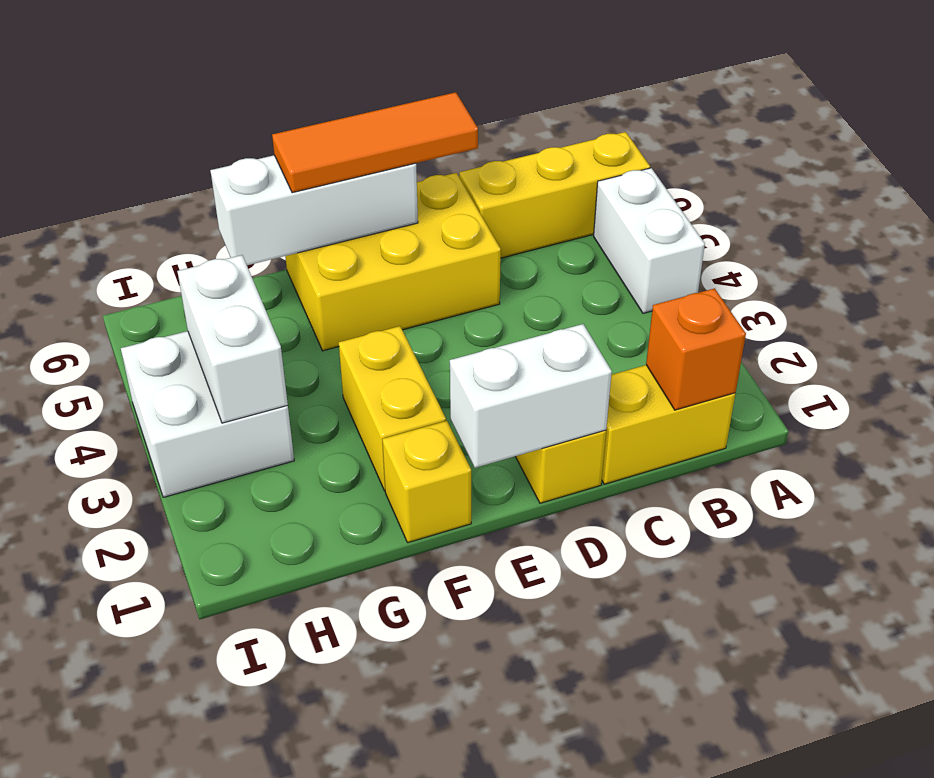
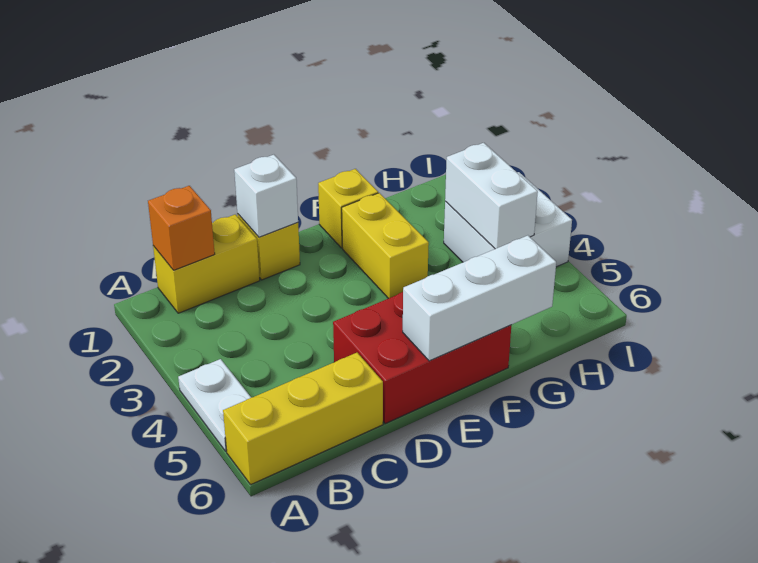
white brick A4:A5 level 1 -> white plate A4:A5 level 1
white brick D1:E1 level 2 -> white brick D1 level 2
yellow brick D5:F6 level 1 -> red brick D5:F6 level 1
orange tile D6:F6 level 3 -> none

